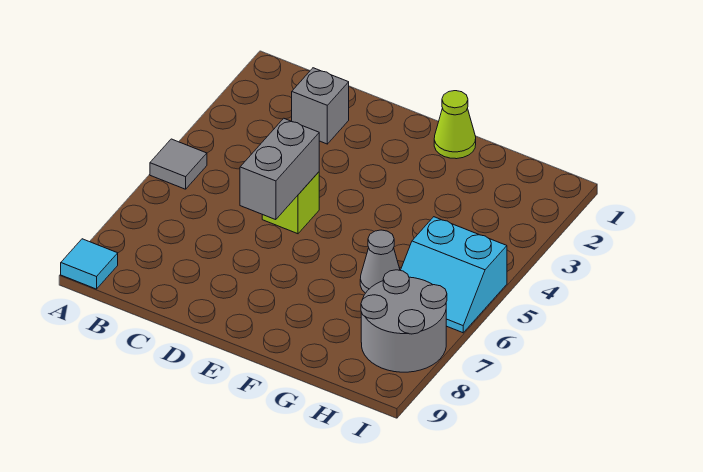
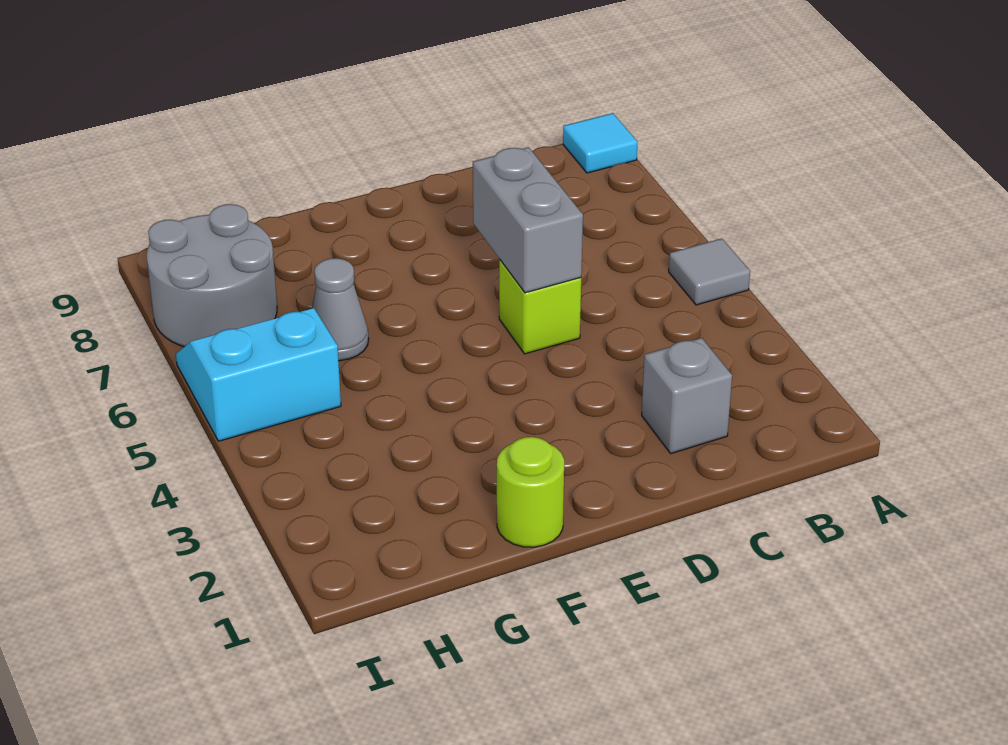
lime cone F1 level 1 -> lime round brick F1 level 1

